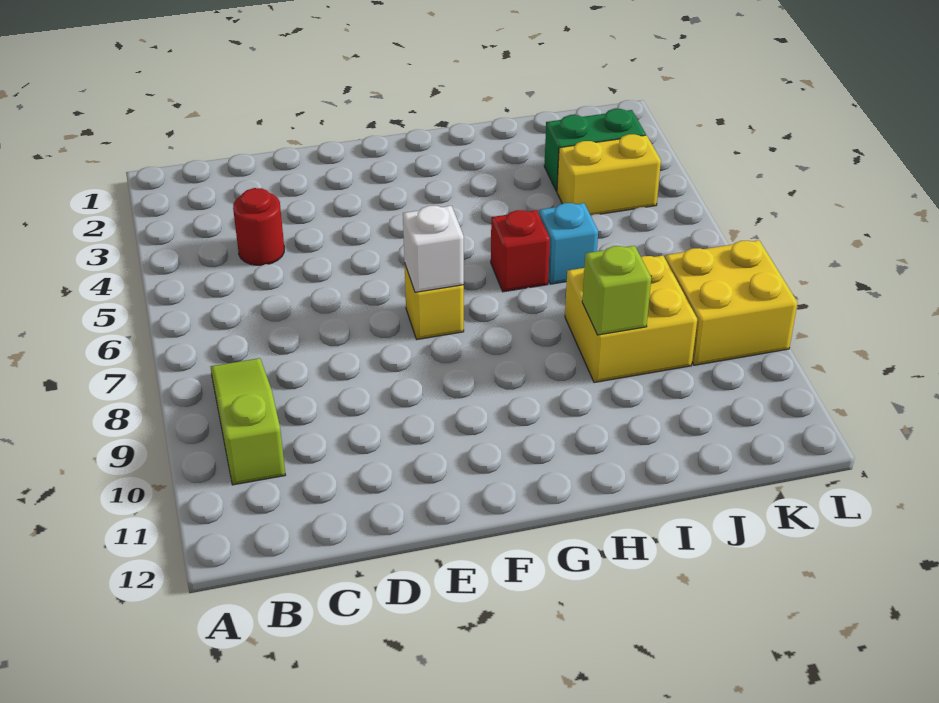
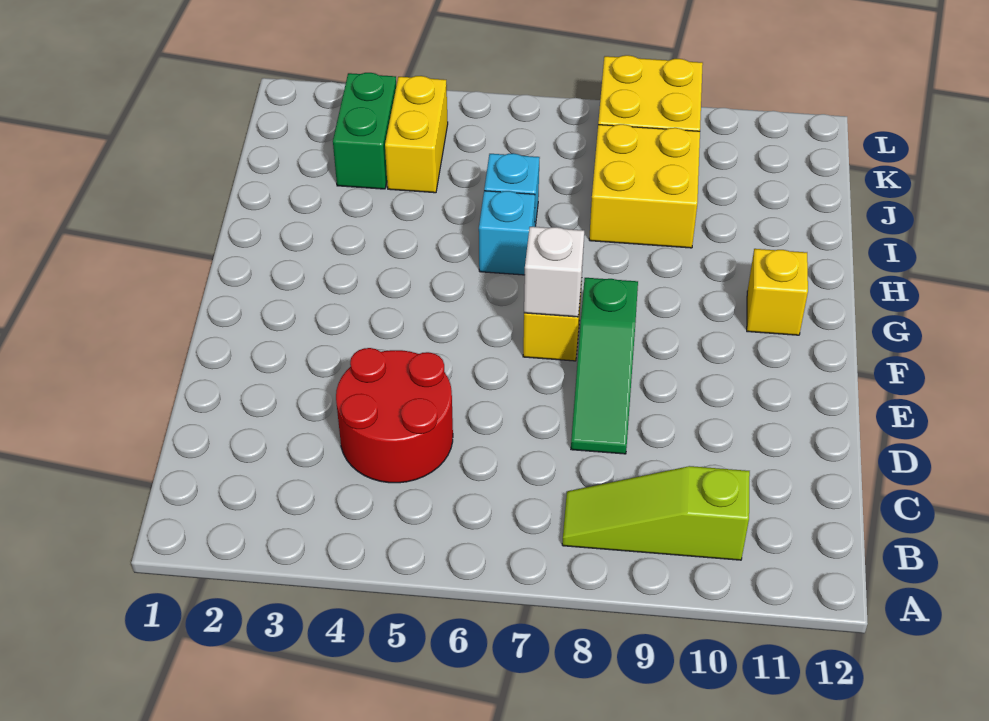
red round brick C4 level 1 -> red round brick C4:D5 level 1
none -> green slope D8:F8 level 1 top F
none -> yellow brick G11 level 1
red brick H6 level 1 -> cyan brick H6 level 1
lime brick I9 level 2 -> none

